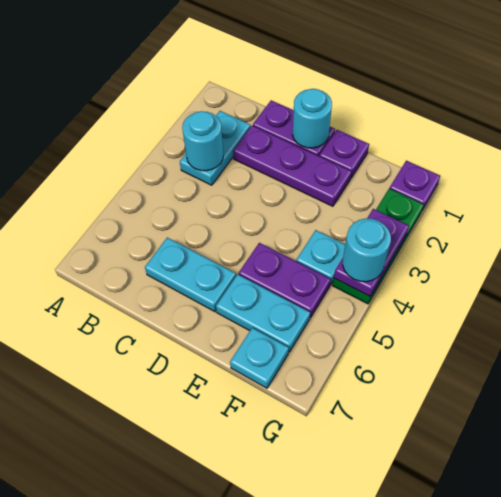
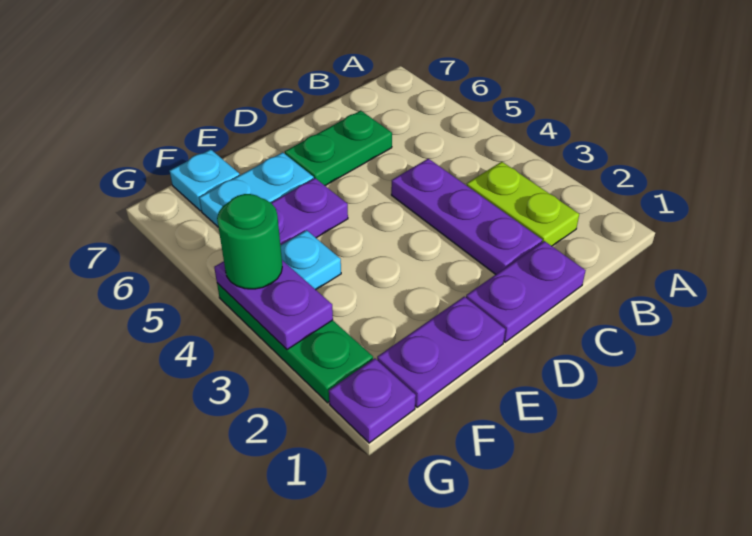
cyan plate B2:B3 level 1 -> lime plate B2:B3 level 1
cyan round brick B3 level 2 -> none
purple plate C2:E2 level 1 -> purple plate C2:C4 level 1
cyan plate C6:D6 level 1 -> green plate C6:D6 level 1
cyan round brick D1 level 2 -> none
purple plate E1 level 1 -> purple plate E1:F1 level 1
cyan round brick G4 level 3 -> green round brick G4 level 3

